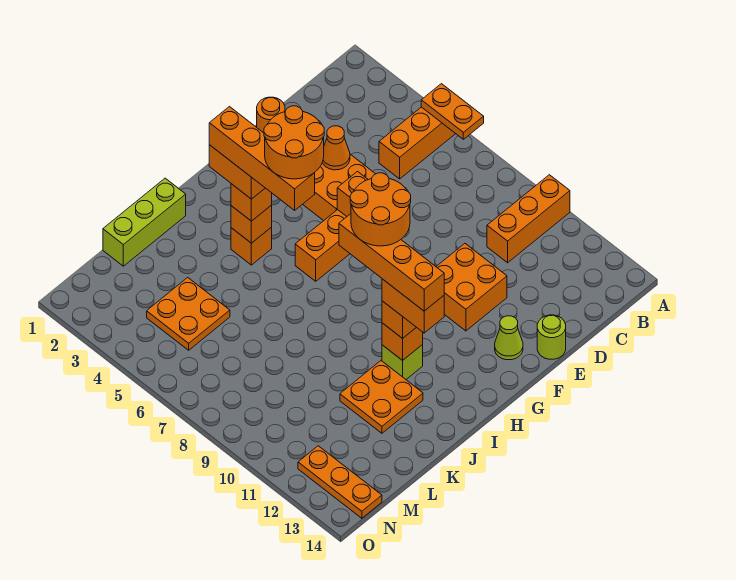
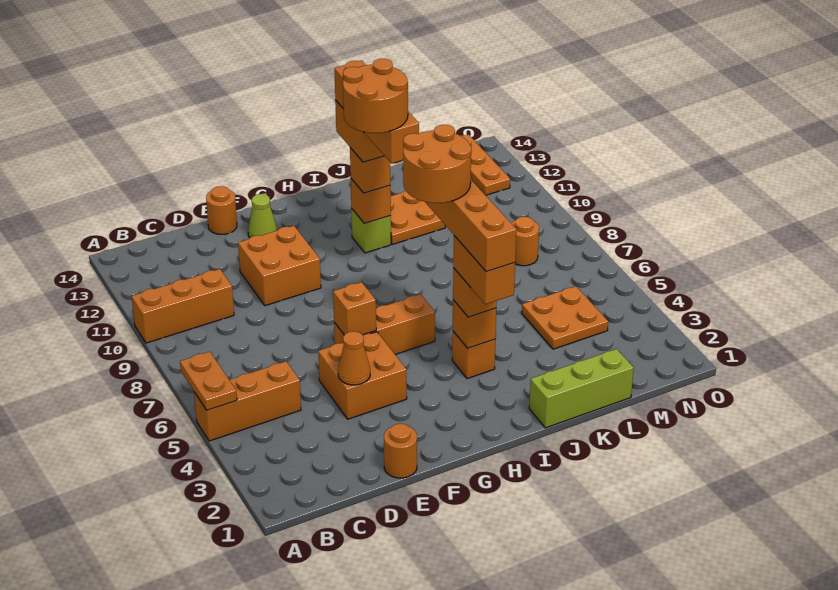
lime round brick E14 level 1 -> orange round brick E14 level 1
none -> orange round brick M8 level 1

